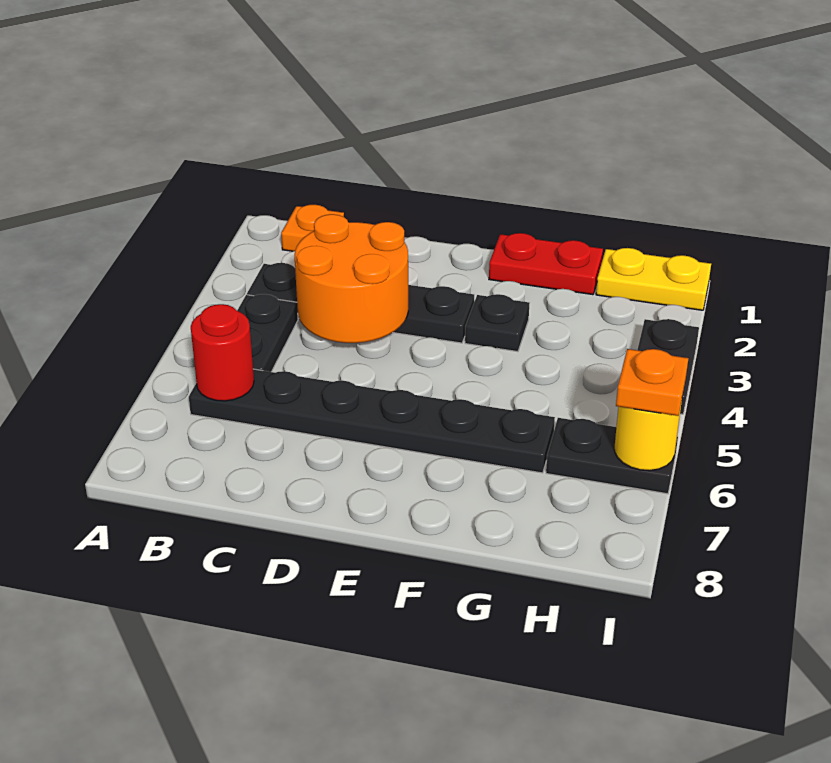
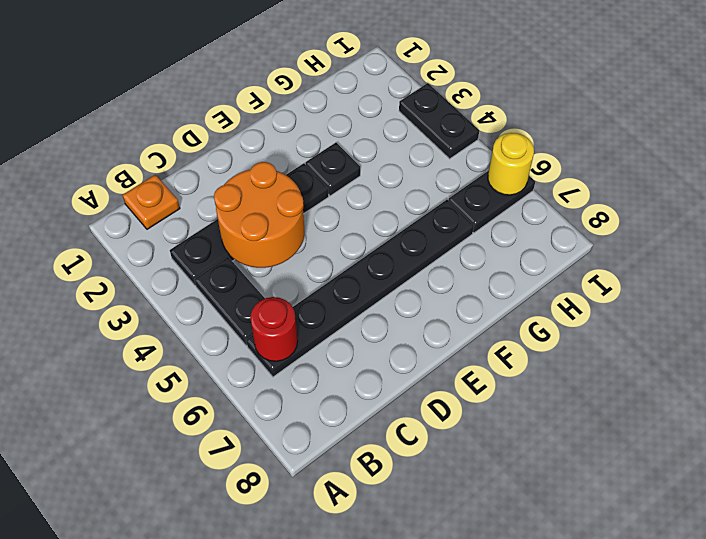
red plate F1:G1 level 1 -> none
yellow plate H1:I1 level 1 -> none
orange plate I6 level 3 -> none

